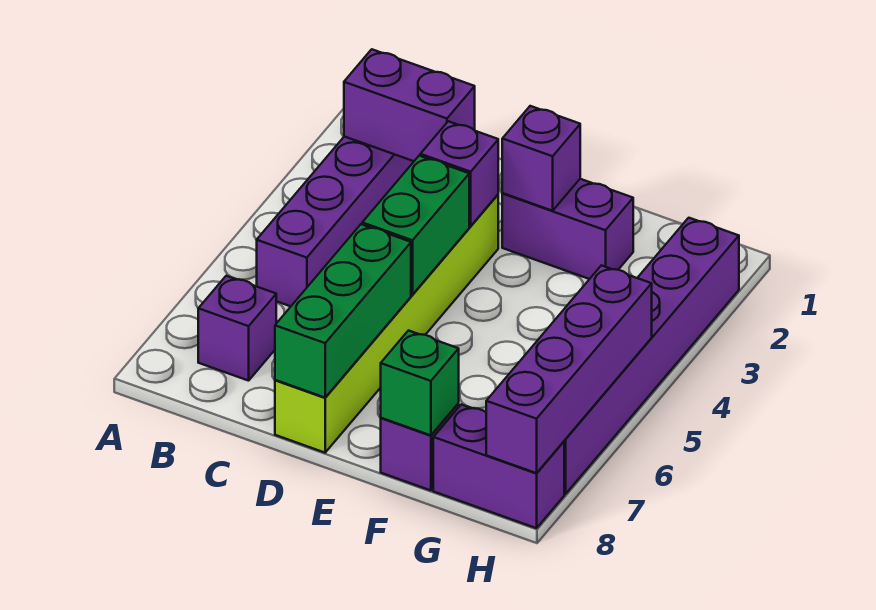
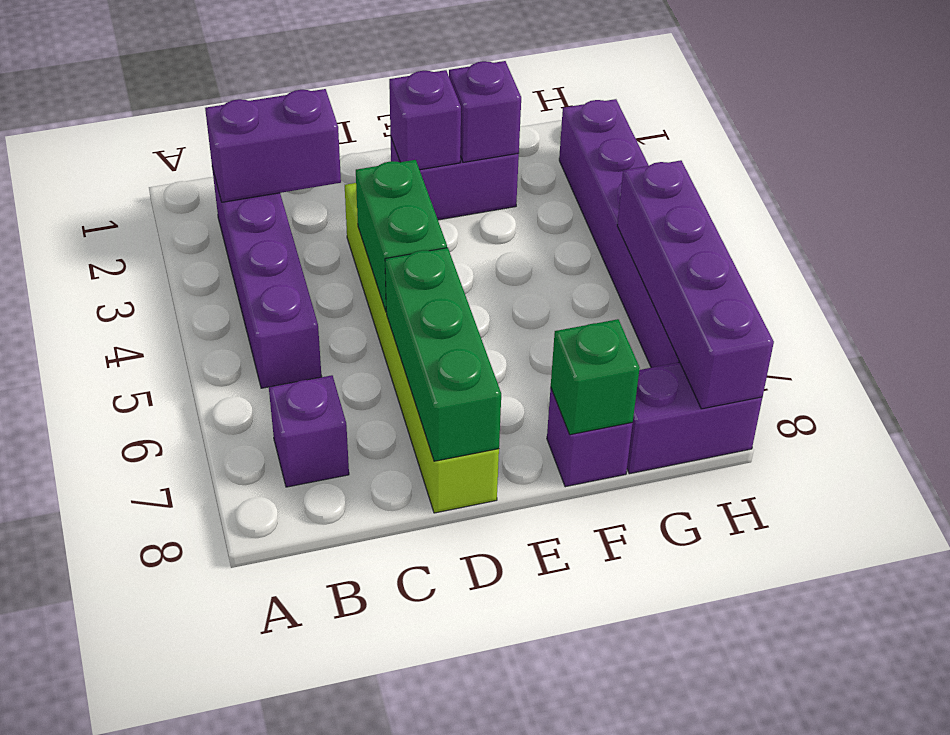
purple brick D3 level 2 -> purple brick F2 level 2

